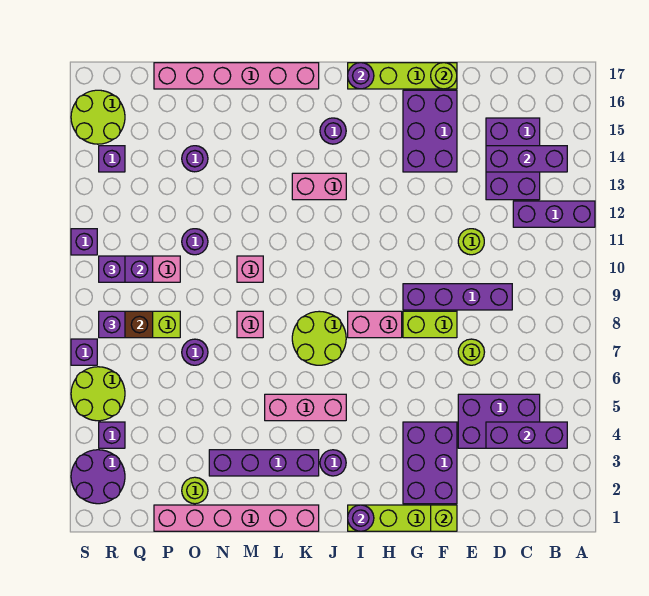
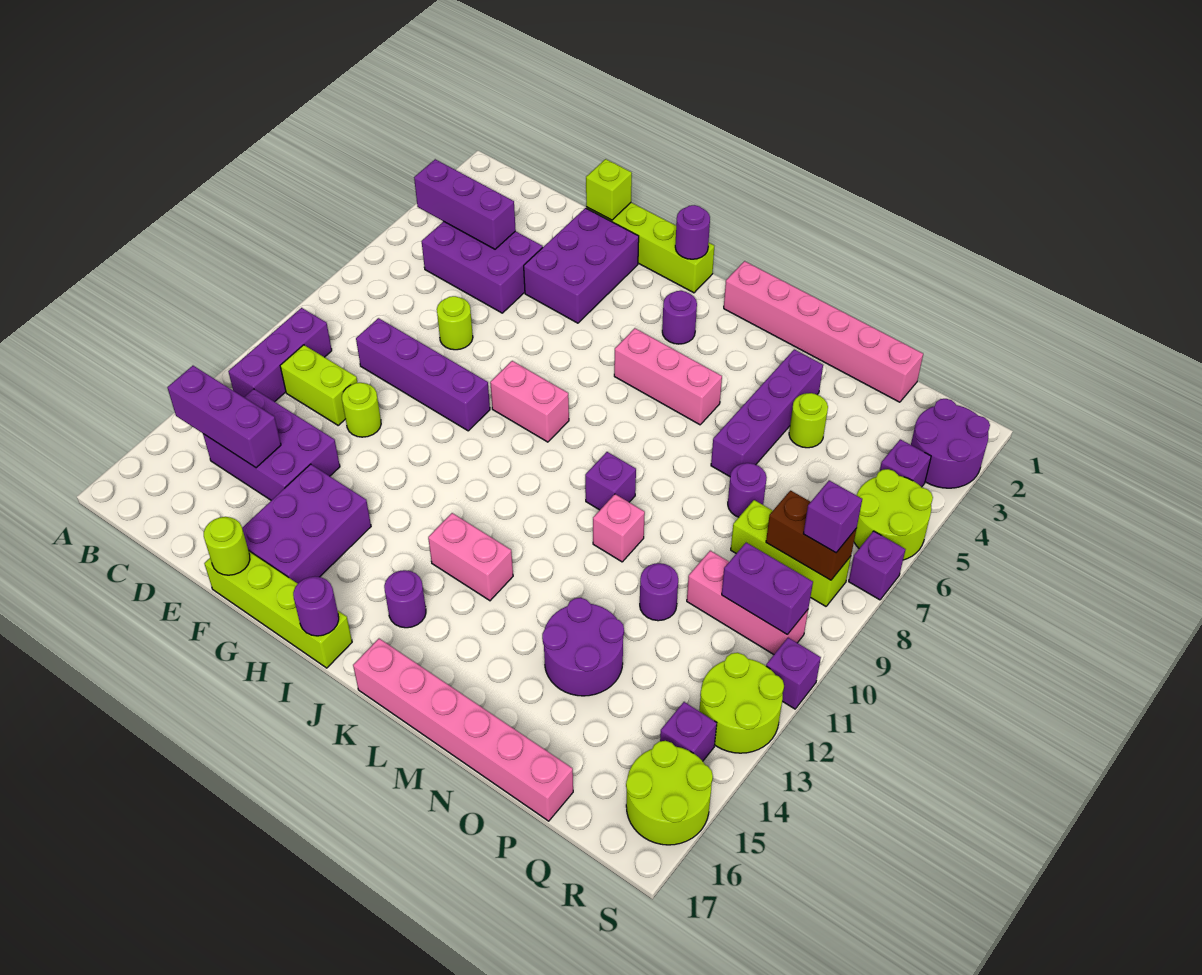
purple brick A12:C12 level 1 -> purple brick B10:B12 level 1
purple brick C13:D15 level 1 -> purple brick C13:E14 level 1
lime brick F8:G8 level 1 -> lime brick C11:D11 level 1
lime round brick J7:K8 level 1 -> lime round brick R12:S13 level 1
purple brick K3:N3 level 1 -> purple brick N3:N6 level 1
pink brick M8 level 1 -> none
lime round brick O2 level 1 -> lime round brick O4 level 1
purple round brick O14 level 1 -> purple round brick N13:O14 level 1
purple brick R10 level 3 -> purple brick L9 level 1

